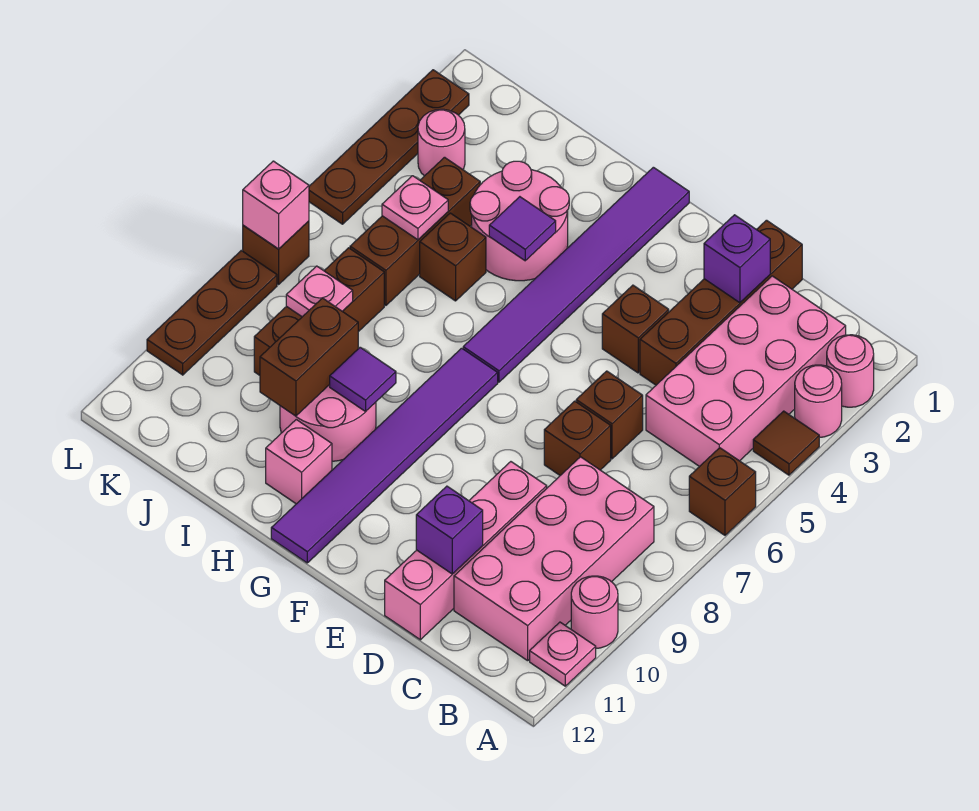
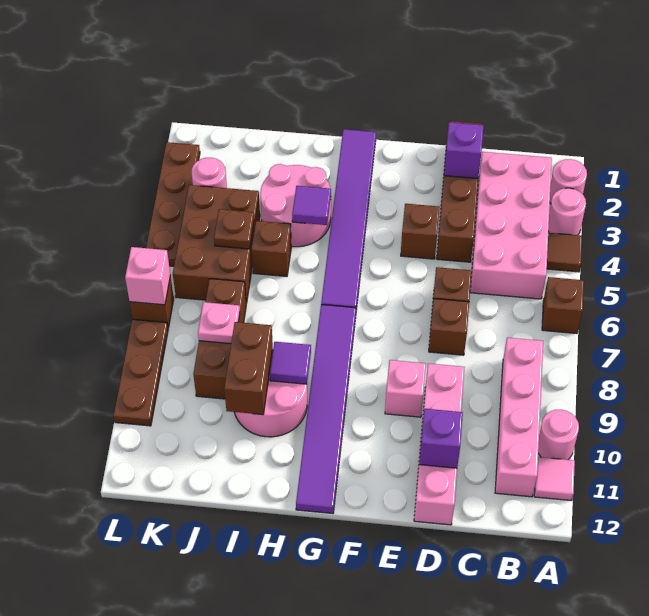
pink plate A11 level 1 -> pink tile A11 level 1
pink brick B8:C11 level 1 -> pink brick B8:B11 level 1
pink brick H11 level 1 -> pink brick E9 level 1
brown brick J4:J6 level 1 -> brown brick J4:K6 level 1
pink plate J5 level 2 -> brown plate J5 level 2

